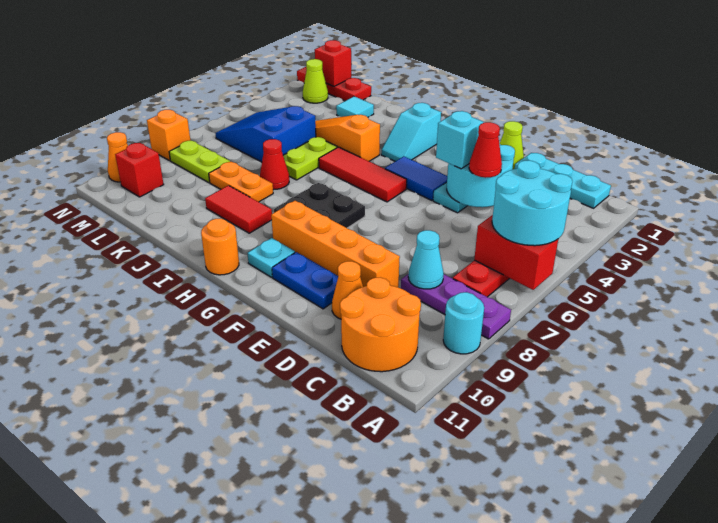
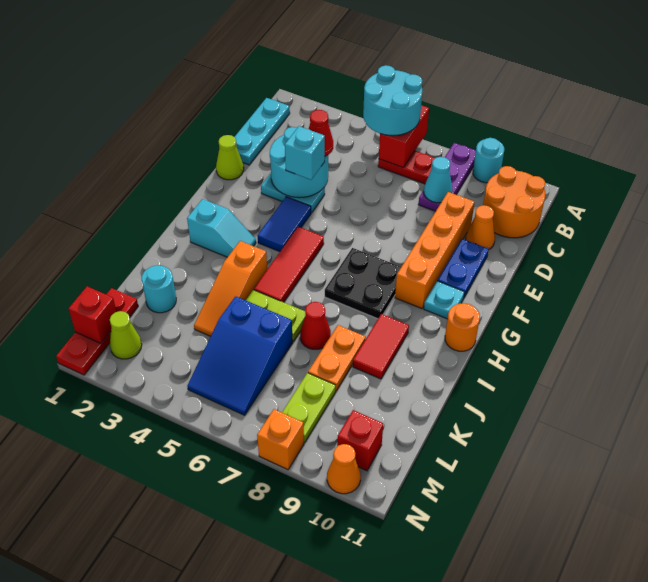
cyan tile K2 level 1 -> cyan round brick K2 level 1

